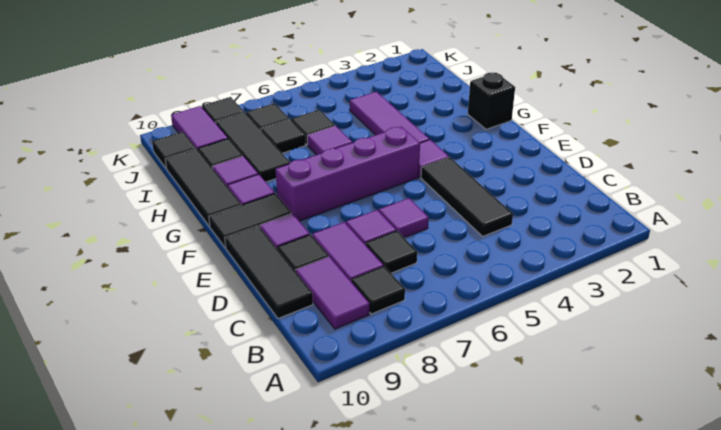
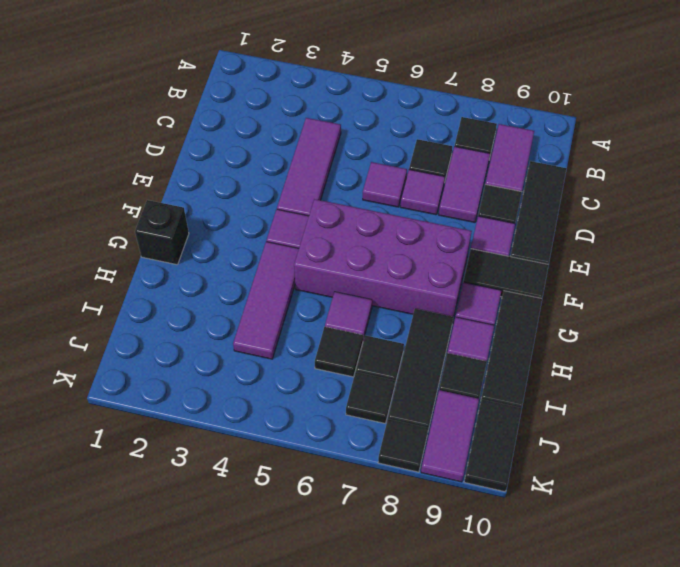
black tile C4:E4 level 1 -> purple tile C4:E4 level 1
purple brick F5:F8 level 1 -> purple brick F5:G8 level 1
black tile J10 level 1 -> black tile J10:K10 level 1

